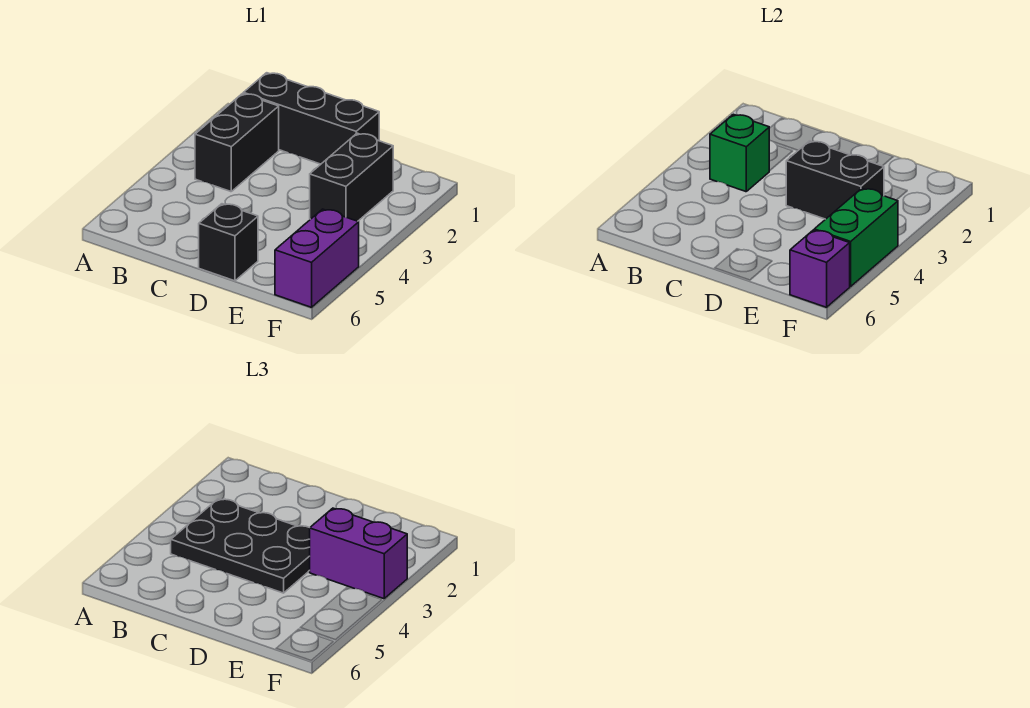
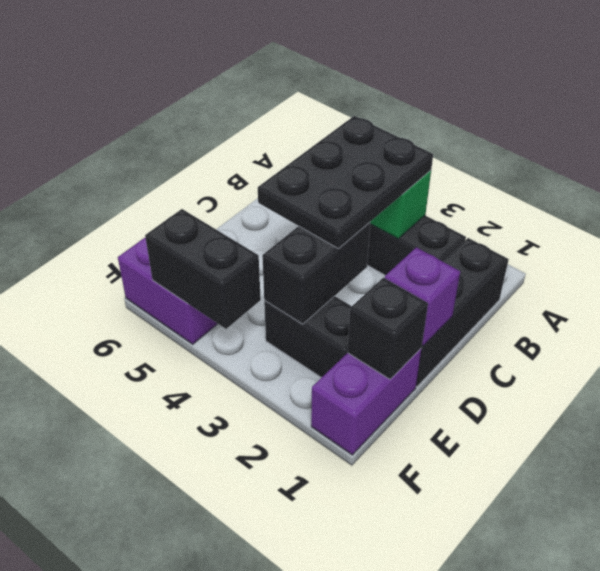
black brick D6 level 1 -> black brick E1 level 2
purple brick E3:F3 level 3 -> purple brick E1:F1 level 1
green brick F4:F5 level 2 -> black brick F4:F5 level 2
purple brick F6 level 2 -> purple brick D1 level 2

